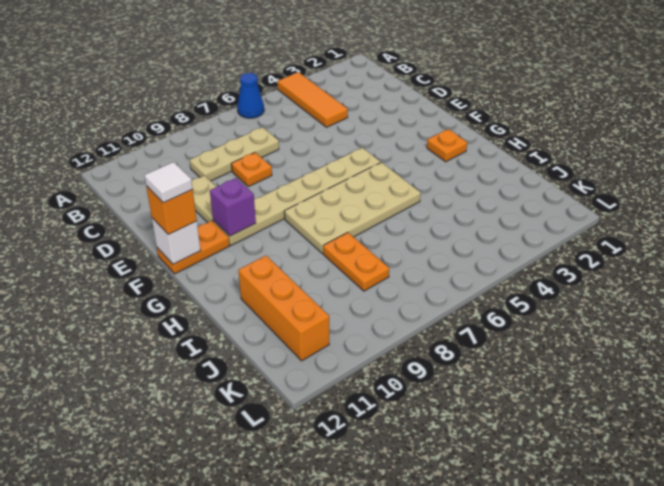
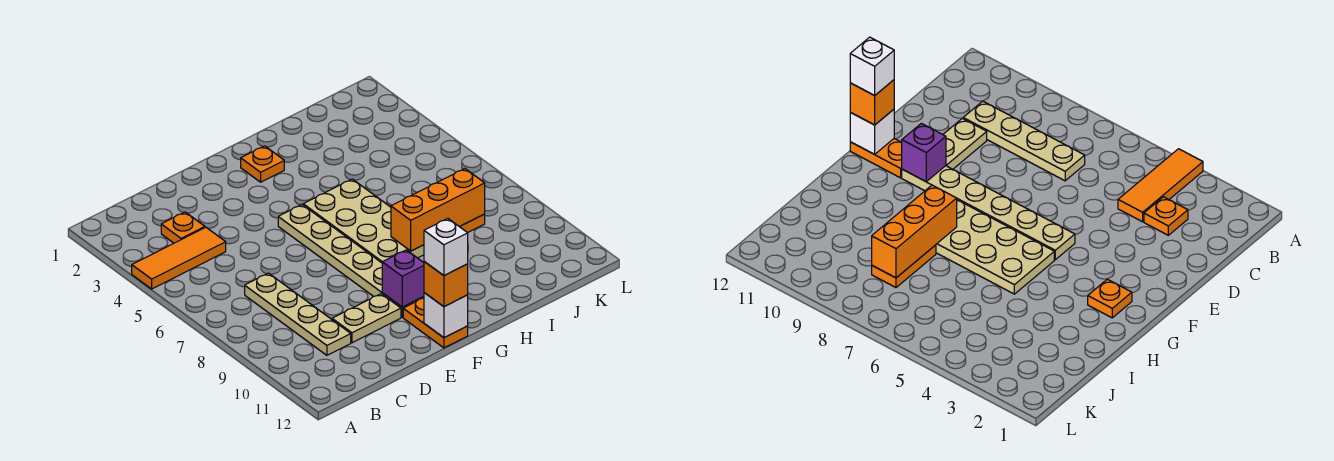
blue cone A6 level 1 -> none
tan plate C7:C9 level 1 -> tan plate C7:C10 level 1
orange plate D8 level 1 -> orange plate C3 level 1
white tile F12 level 4 -> white brick F12 level 4
orange brick I11:K11 level 1 -> orange brick H8:J8 level 2

